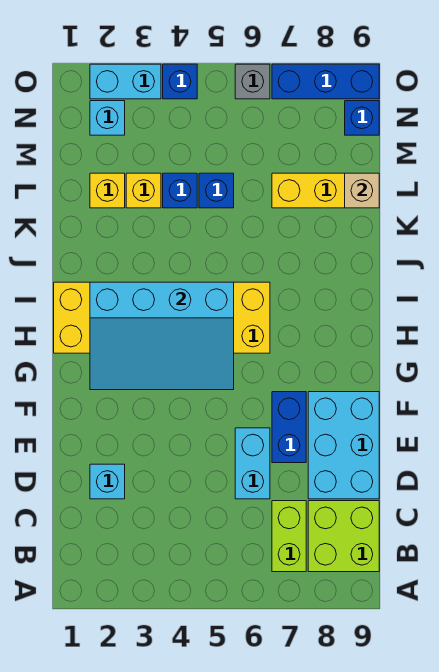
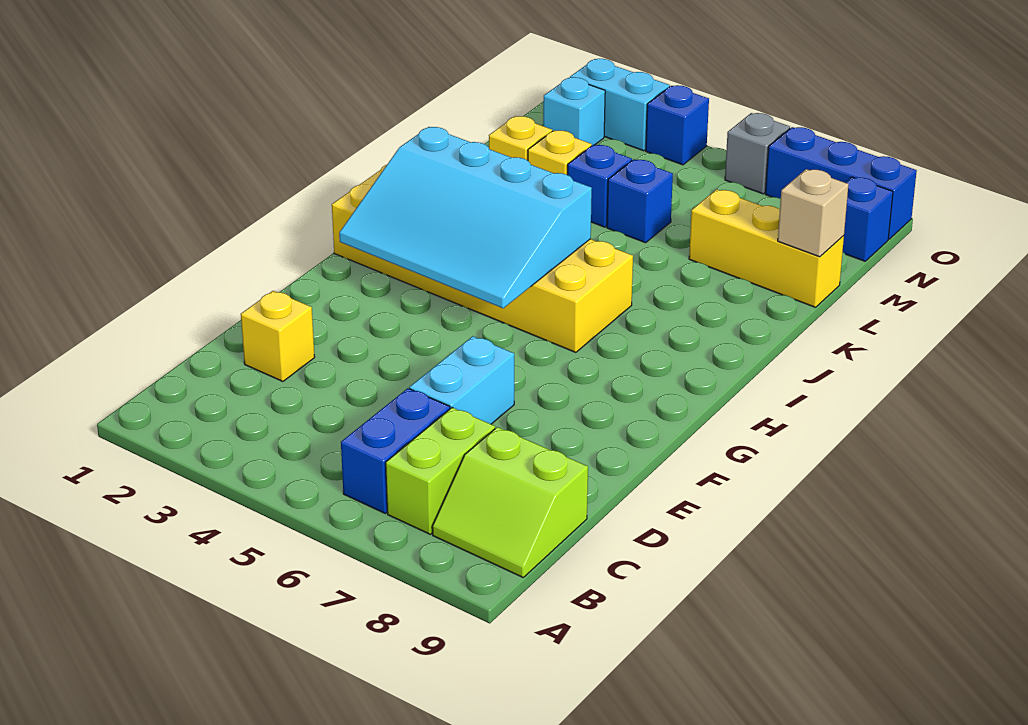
lime brick B8:C9 level 1 -> lime slope B8:C9 level 1 top C
cyan brick D2 level 1 -> yellow brick D2 level 1
cyan brick D8:F9 level 1 -> none
blue brick E7:F7 level 1 -> blue brick B6:C6 level 1

